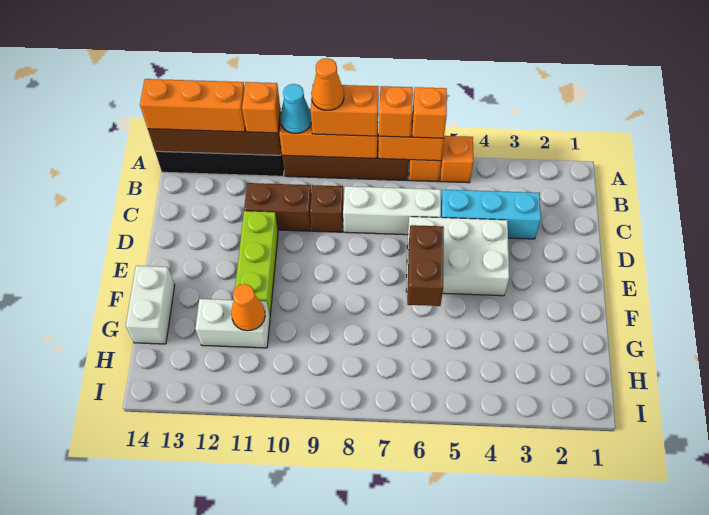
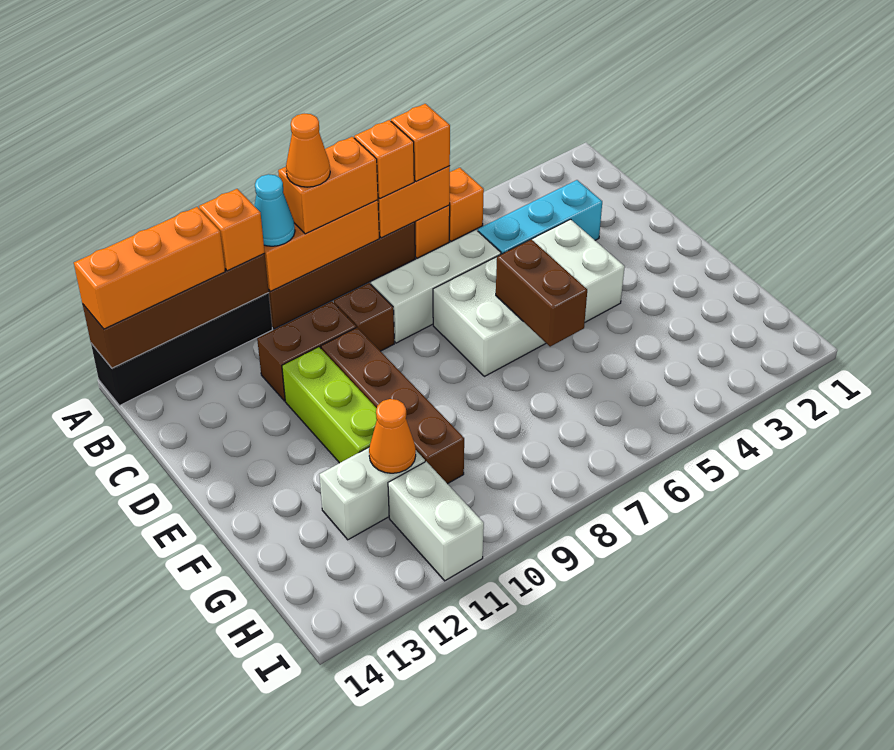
white brick D4:E6 level 1 -> white brick D4:E7 level 1
none -> brown brick D10:G10 level 1
white brick F14:G14 level 1 -> white brick H11:I11 level 1

